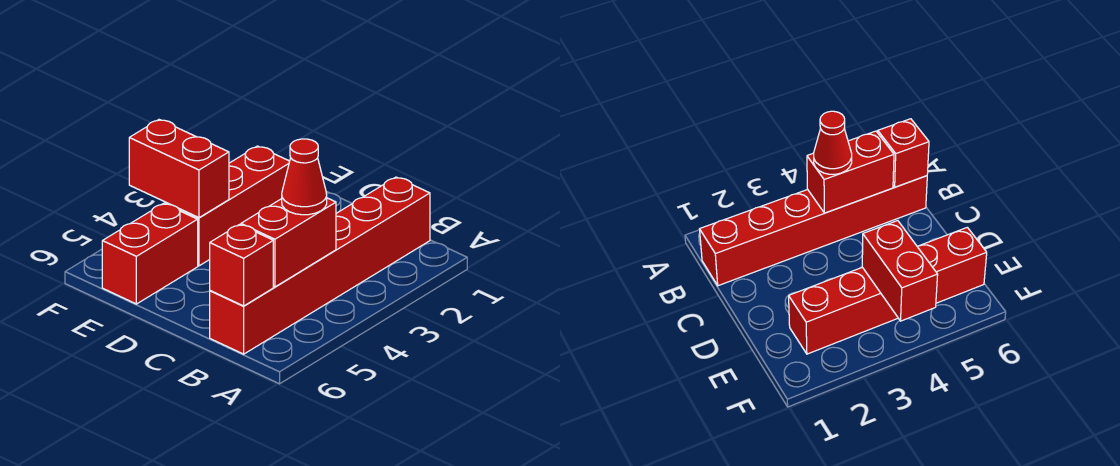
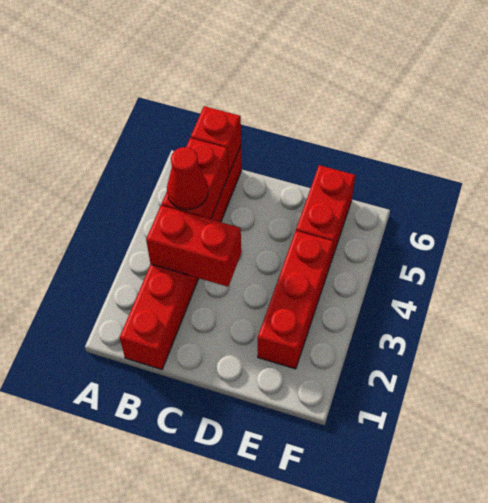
red brick E4:F4 level 2 -> red brick B3:C3 level 2

